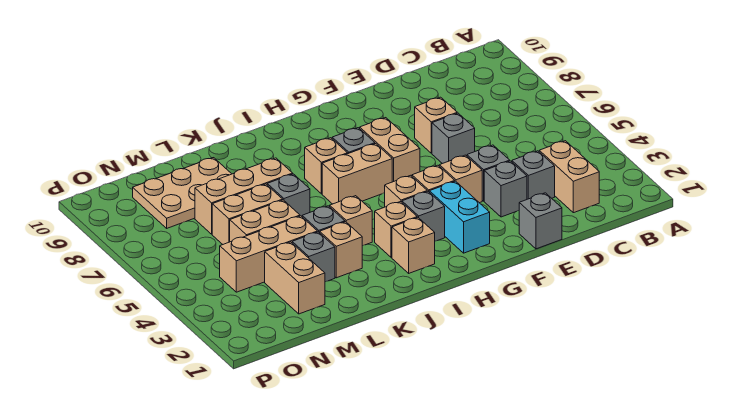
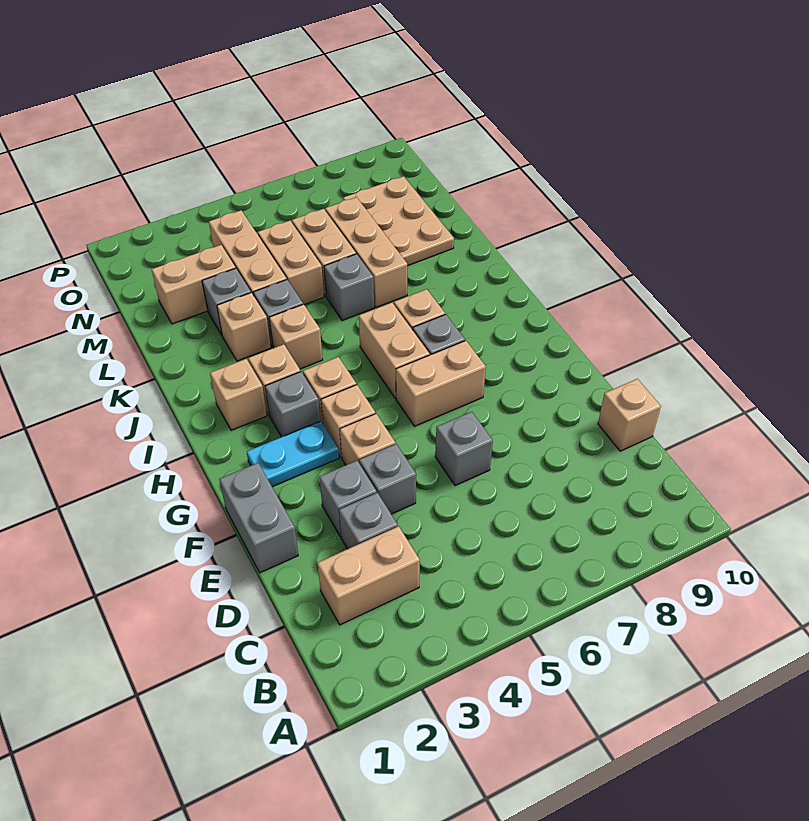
grey brick E1 level 1 -> grey brick E1:F1 level 1
tan brick E7 level 1 -> tan brick D10 level 1
cyan brick G2:G3 level 1 -> cyan plate G2:G3 level 1

